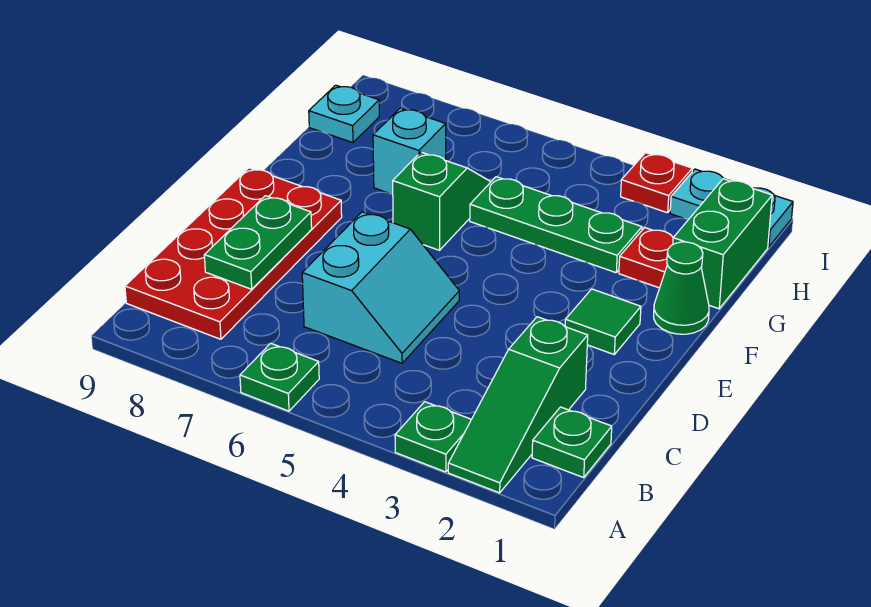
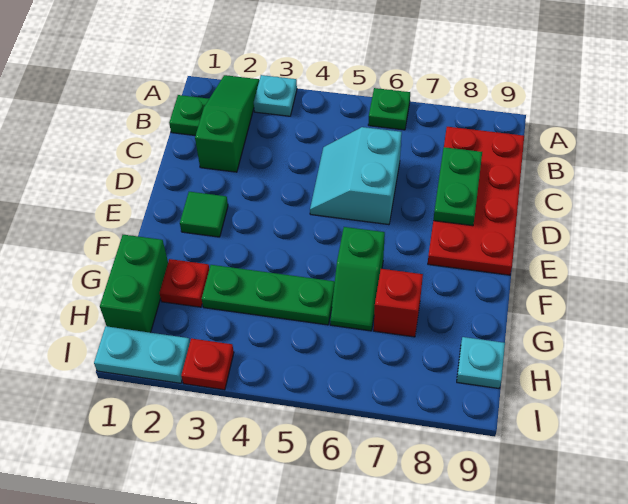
green plate A3 level 1 -> cyan plate A3 level 1
green cone F1 level 1 -> none
cyan brick G7 level 1 -> red brick G7 level 1

